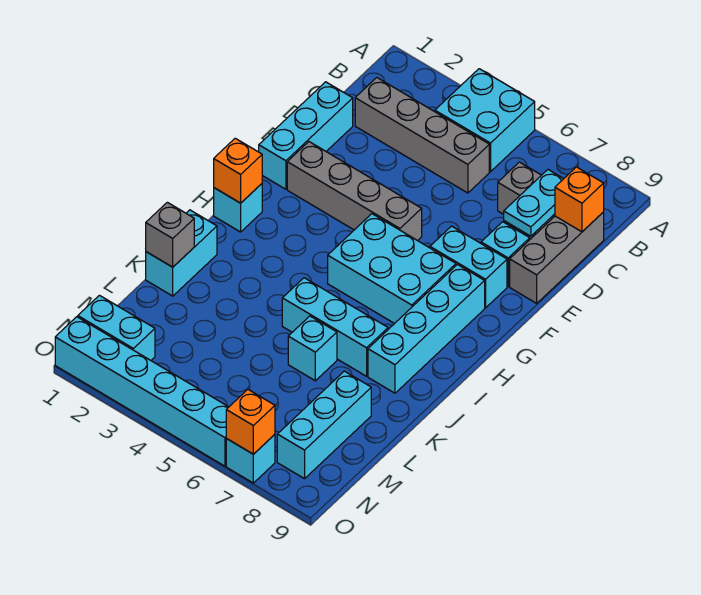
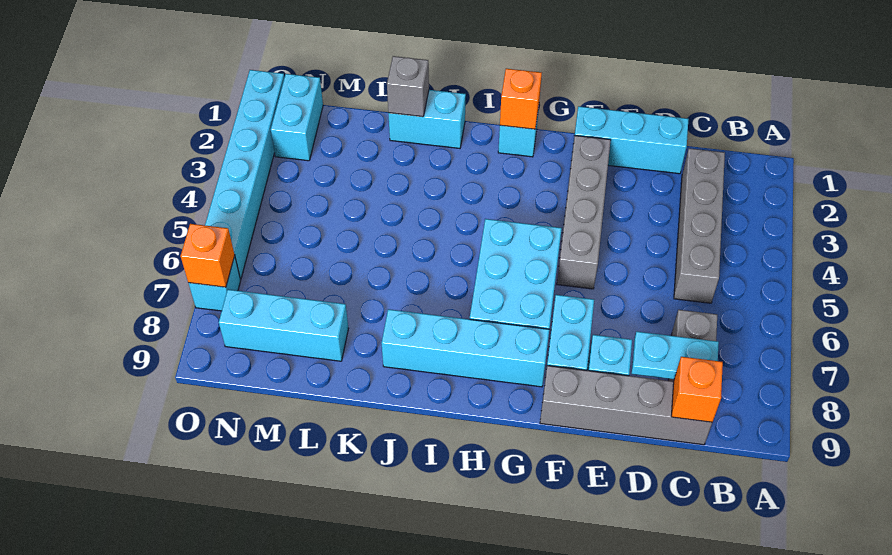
cyan brick A4:B5 level 1 -> none
grey brick C9:E9 level 1 -> grey brick C9:F9 level 1
cyan brick J5:J7 level 1 -> none
cyan brick K6 level 1 -> none

